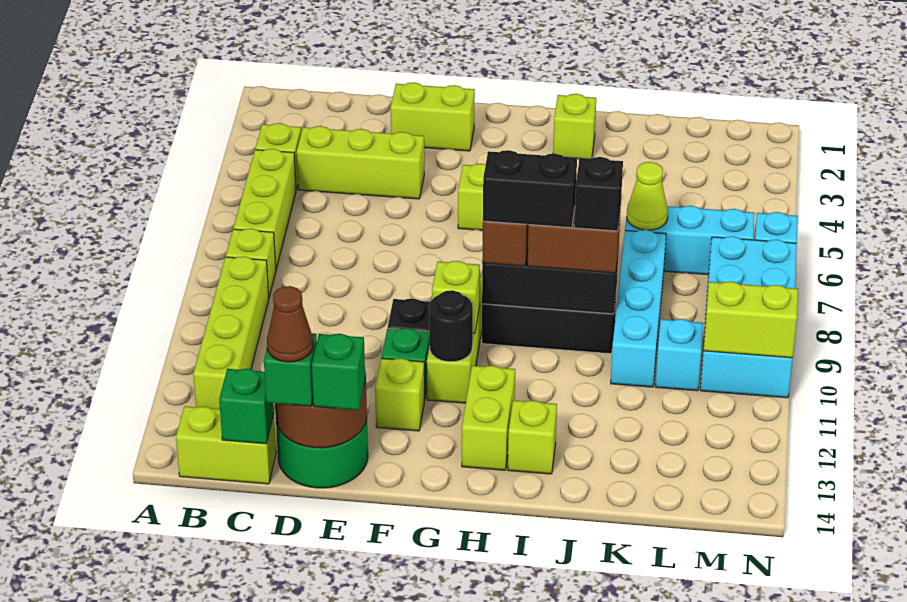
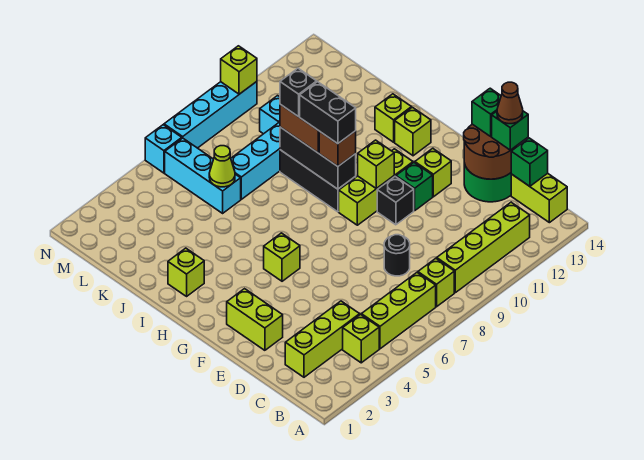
lime brick C4:E4 level 1 -> lime brick C2:C4 level 1
black round brick G11 level 2 -> black round brick D8 level 1
lime brick H12:H13 level 1 -> lime brick H13 level 1
cyan brick M7:N10 level 1 -> cyan brick N7:N10 level 1
lime brick M10:N10 level 2 -> lime brick N10 level 2

